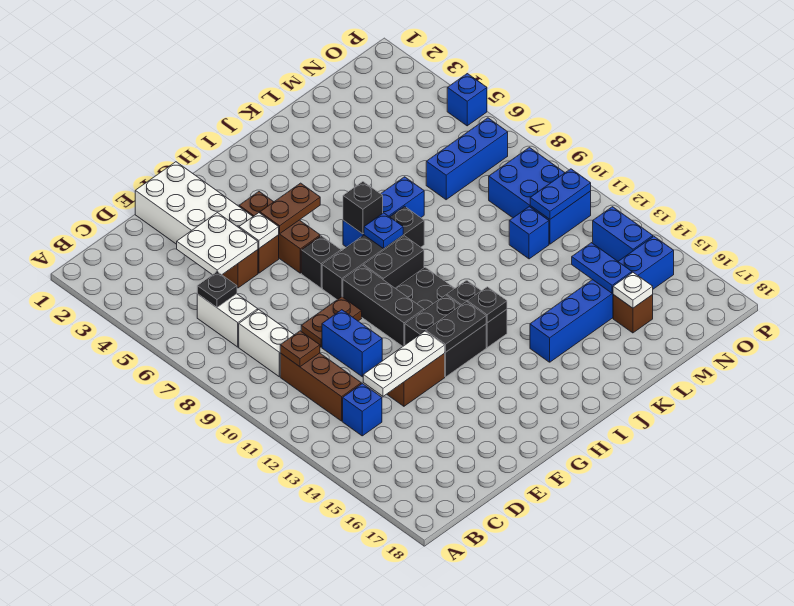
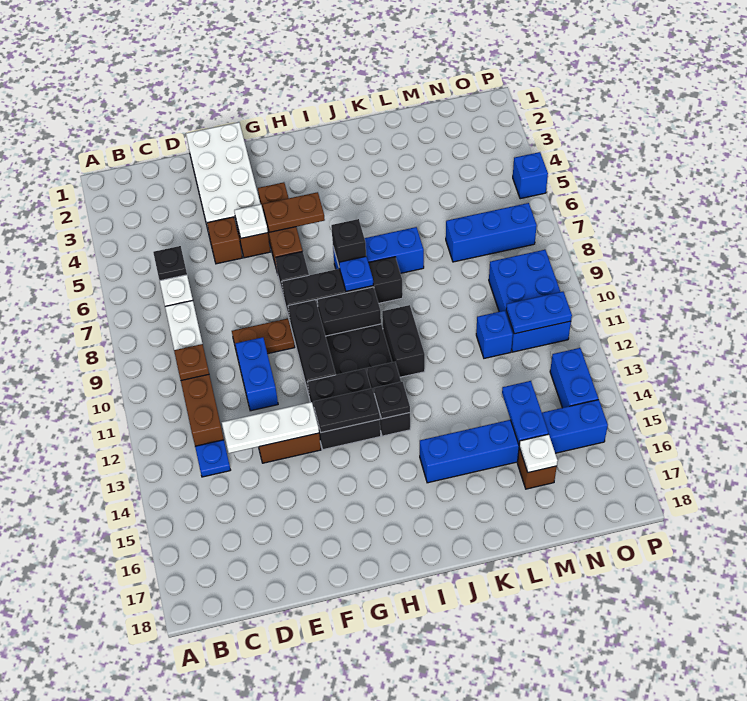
blue brick C13 level 1 -> blue plate C13 level 1
white plate D4:E5 level 2 -> none
none -> black brick J10:J11 level 1

